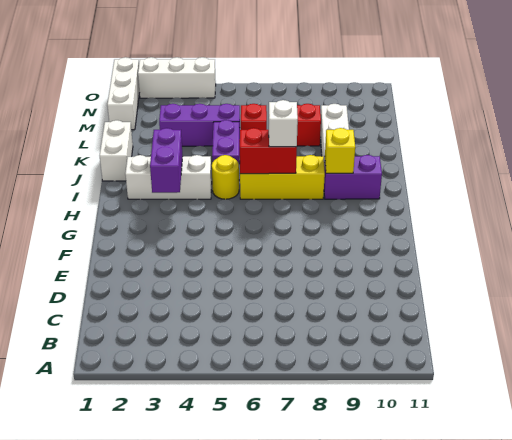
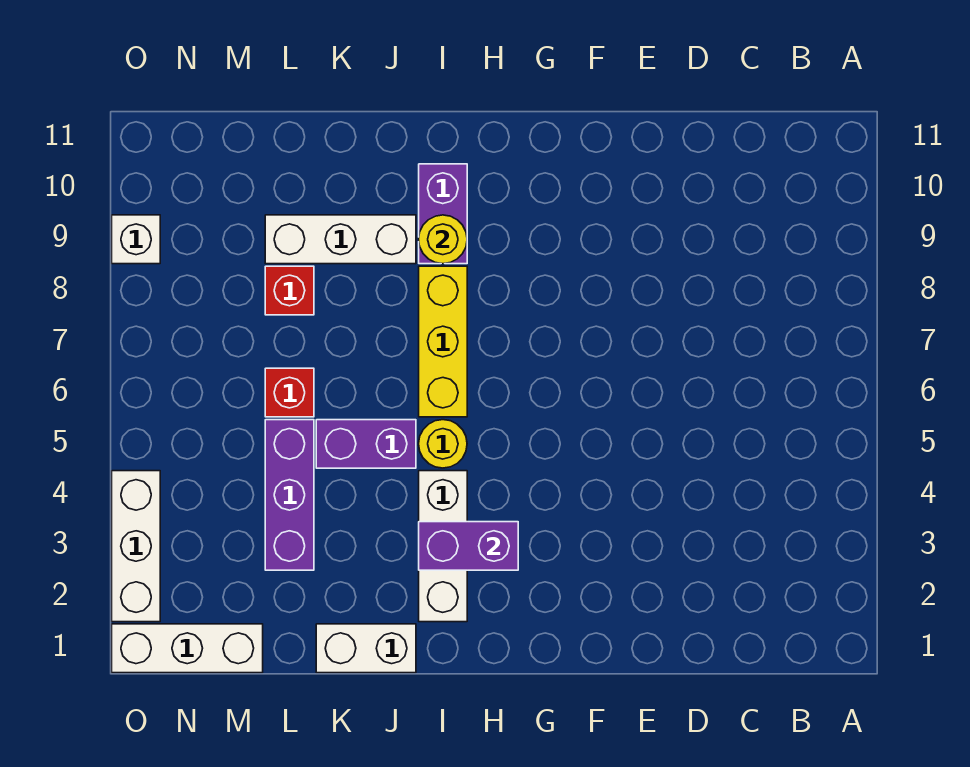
red brick I6:I7 level 2 -> none
white brick I7 level 3 -> white brick O9 level 1
yellow brick I9 level 2 -> yellow round brick I9 level 2

